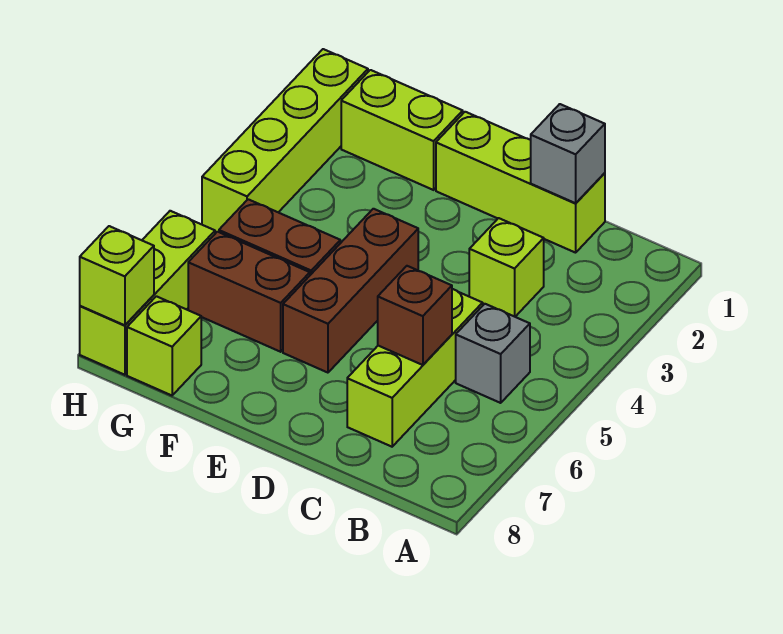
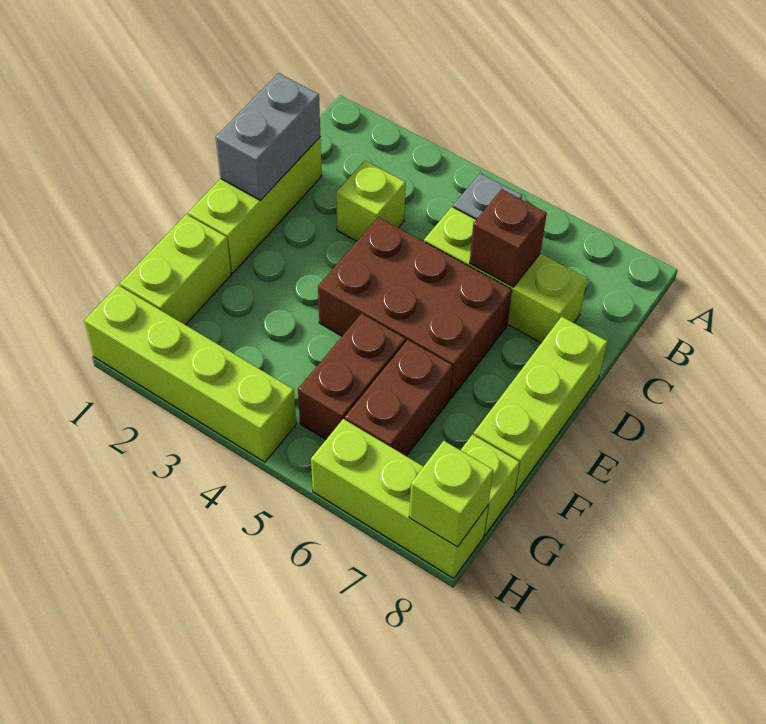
grey brick C1 level 2 -> grey brick C1:D1 level 2
none -> lime brick D8:F8 level 1
brown brick E4:E6 level 1 -> brown brick D4:E6 level 1

